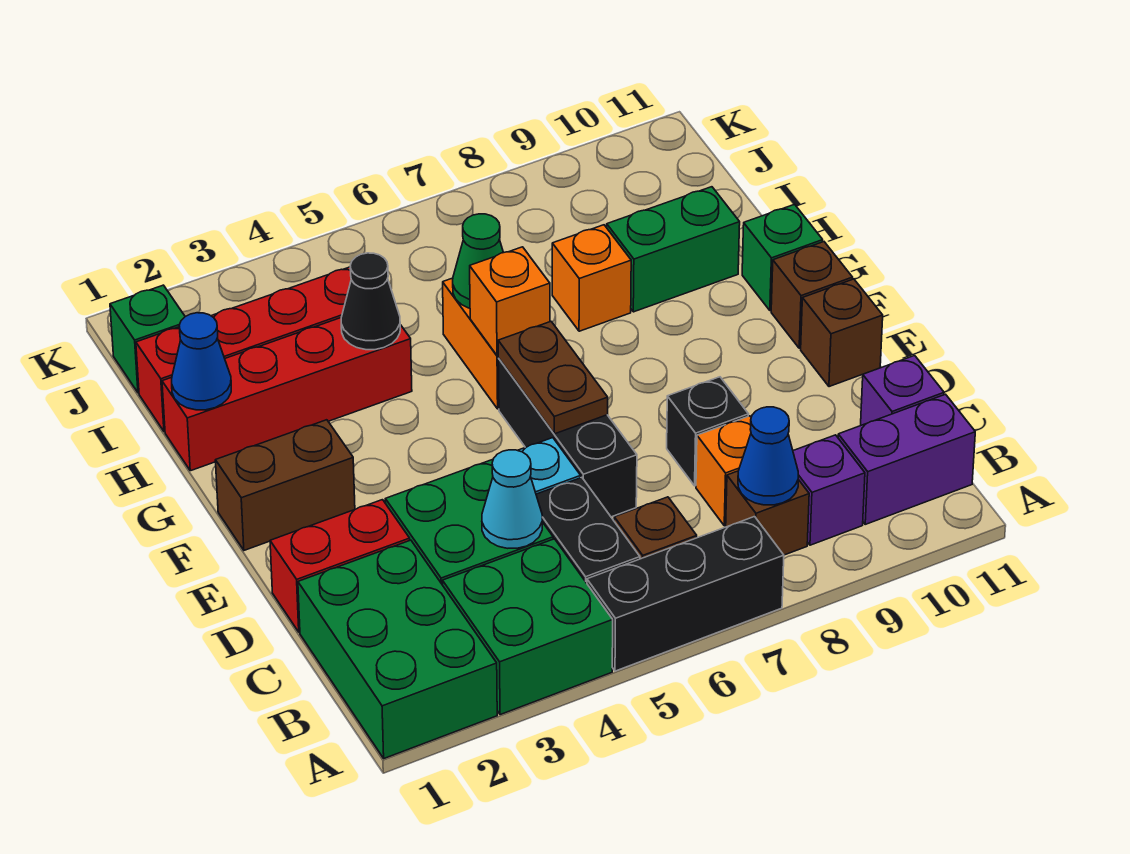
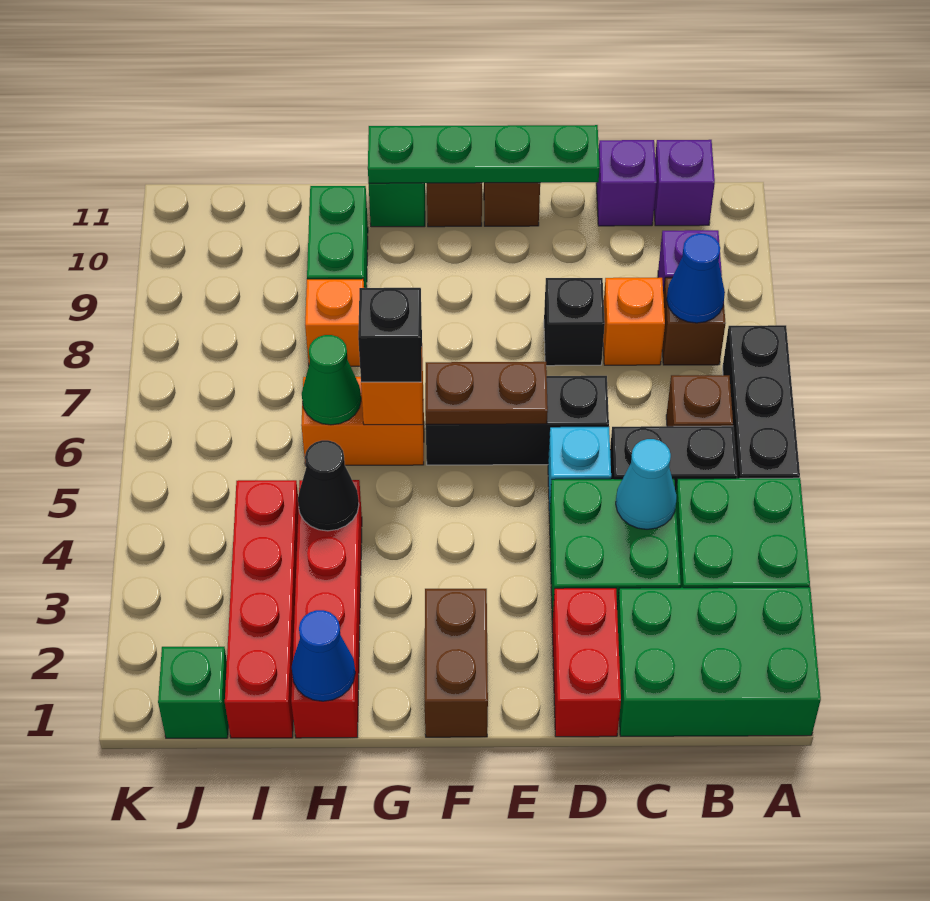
purple brick B10:B11 level 1 -> purple brick B11 level 1
none -> green plate D11:G11 level 2
none -> black brick G6 level 3

